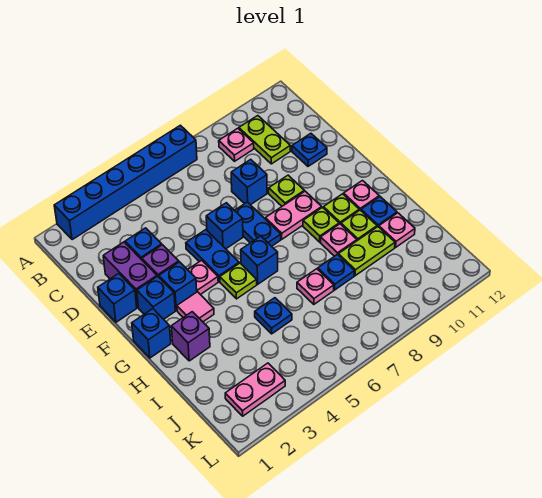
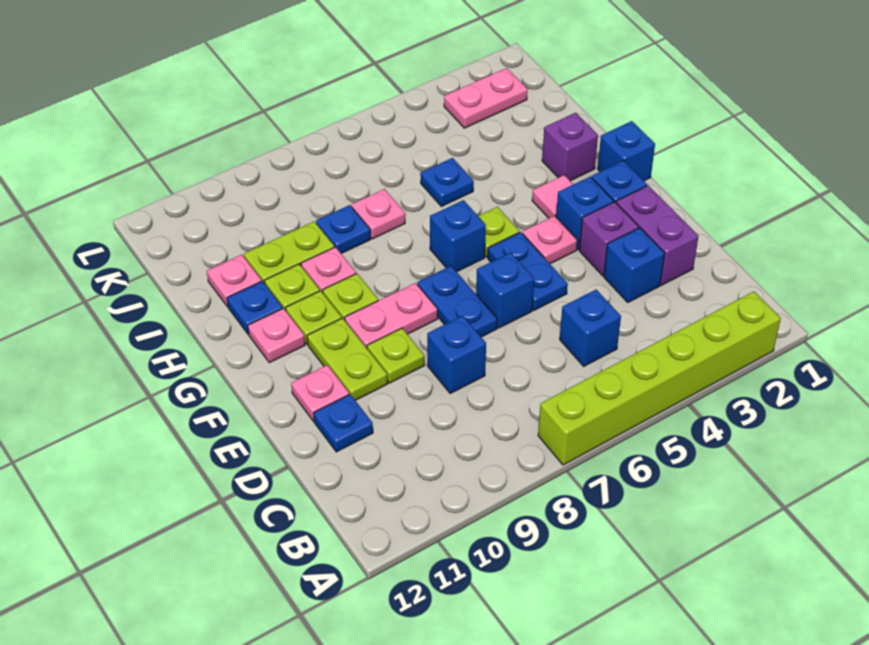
blue brick A2:A7 level 1 -> lime brick A2:A7 level 1
pink plate B9 level 1 -> pink plate E11 level 1
lime plate B10:C10 level 1 -> lime plate E10:F10 level 1
blue brick E1 level 1 -> blue brick C5 level 1

